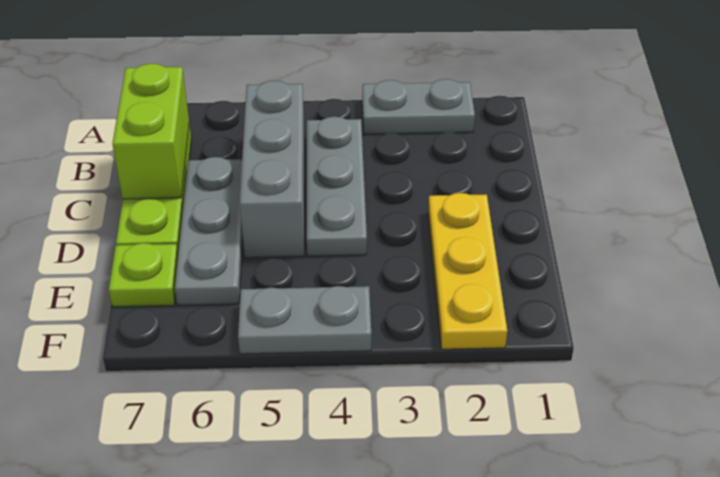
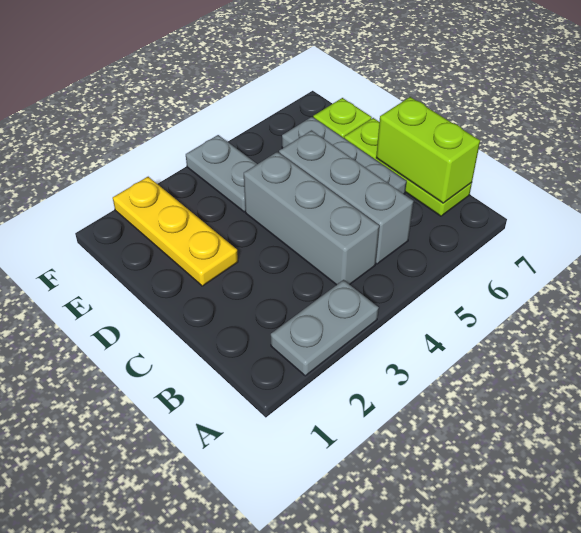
grey plate B4:D4 level 1 -> grey brick B4:D4 level 1
grey plate F4:F5 level 1 -> grey plate E4:F4 level 1

